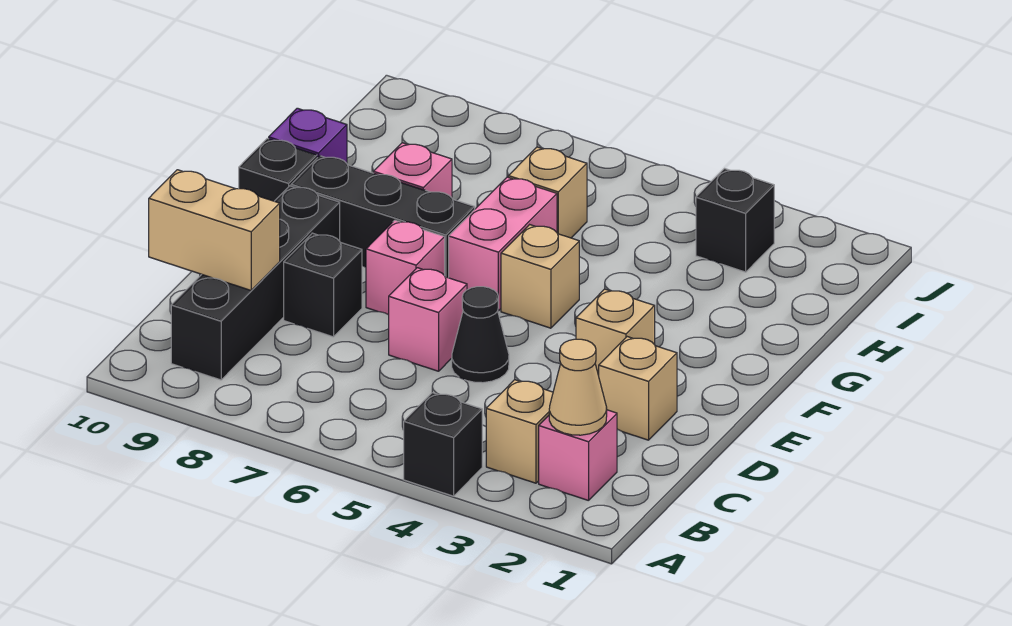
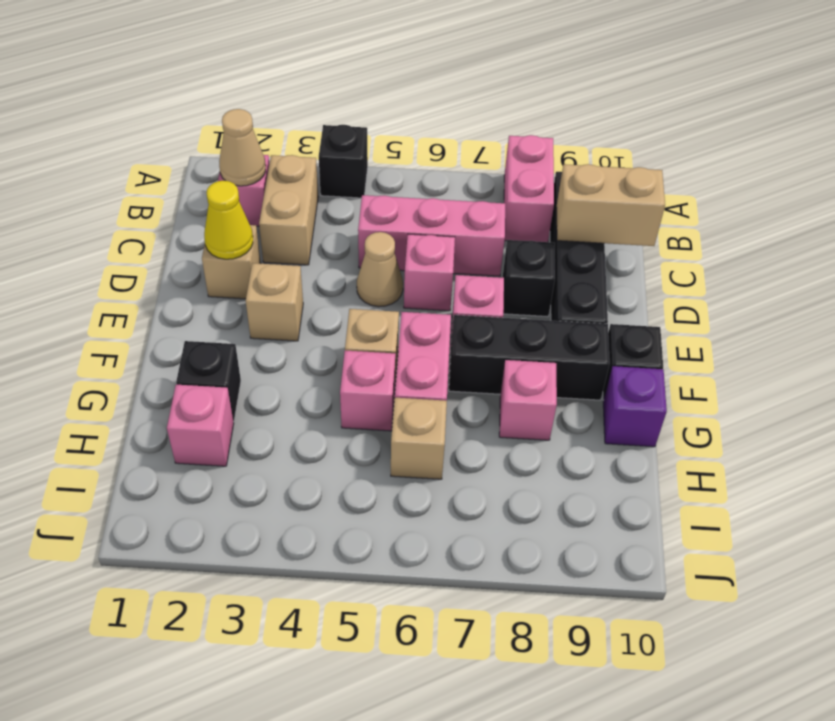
none -> pink brick A8:B8 level 1
tan brick B3 level 1 -> tan brick B3:C3 level 1
none -> pink brick C5:C7 level 1
none -> yellow cone D2 level 2
black cone D5 level 1 -> tan cone D5 level 1
none -> pink brick G5 level 1
none -> pink brick H2 level 1
black brick I3 level 1 -> black brick G2 level 1

